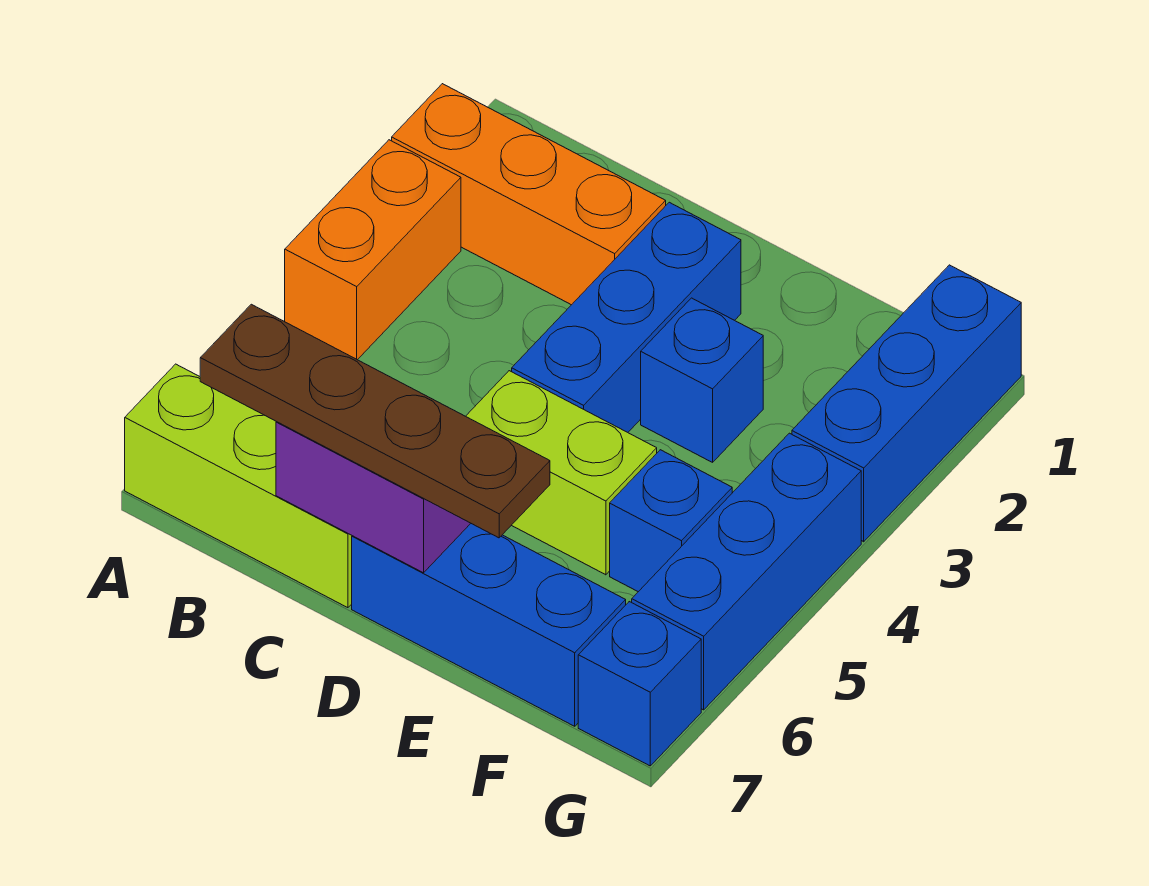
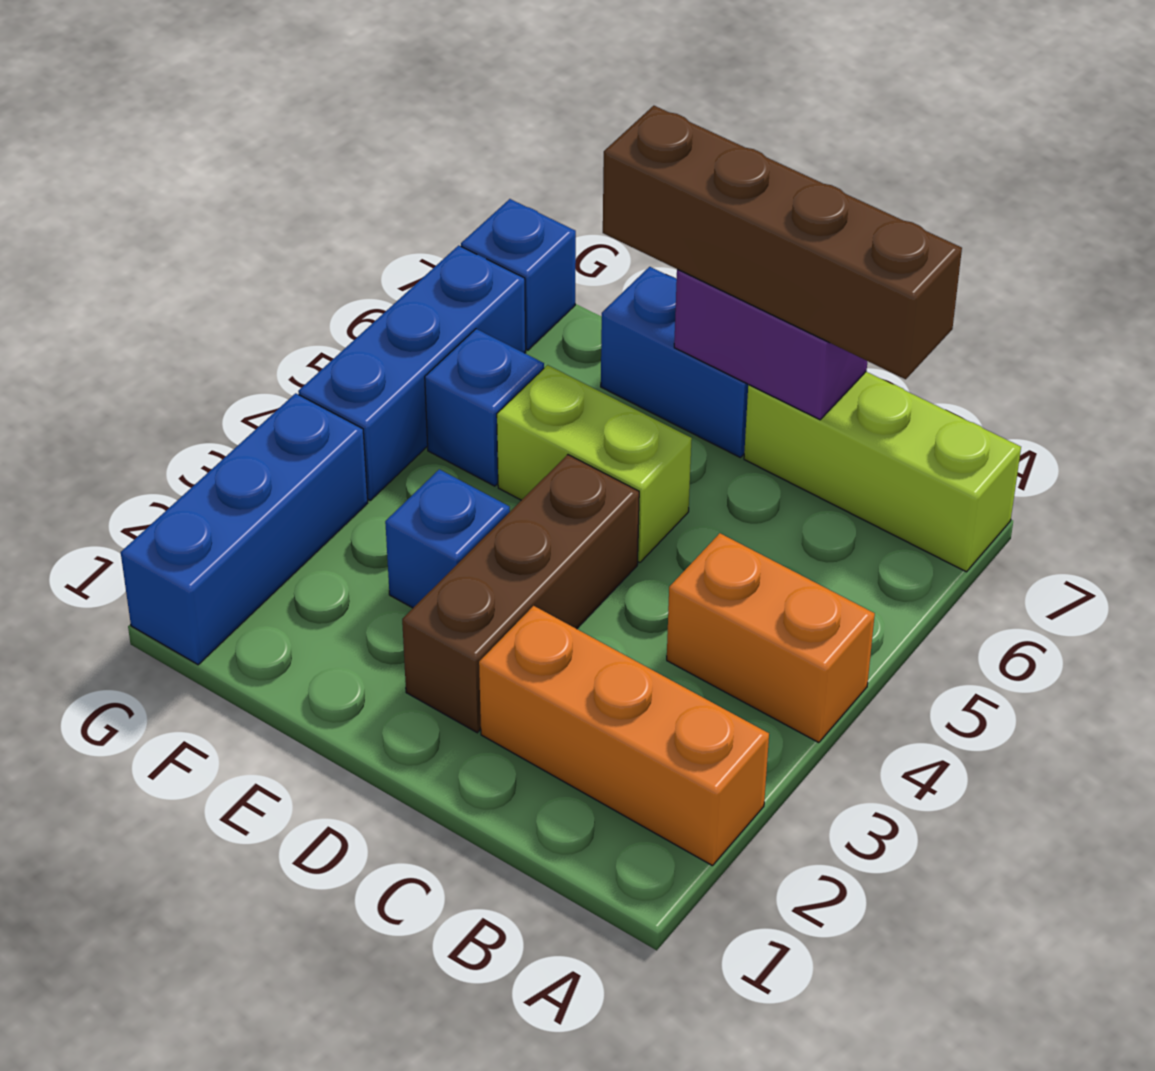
orange brick A3:A4 level 1 -> orange brick A4:B4 level 1
brown plate B7:E7 level 3 -> brown brick B7:E7 level 3
blue brick D2:D4 level 1 -> brown brick D2:D4 level 1
blue brick D7:F7 level 1 -> blue brick D7:E7 level 1

